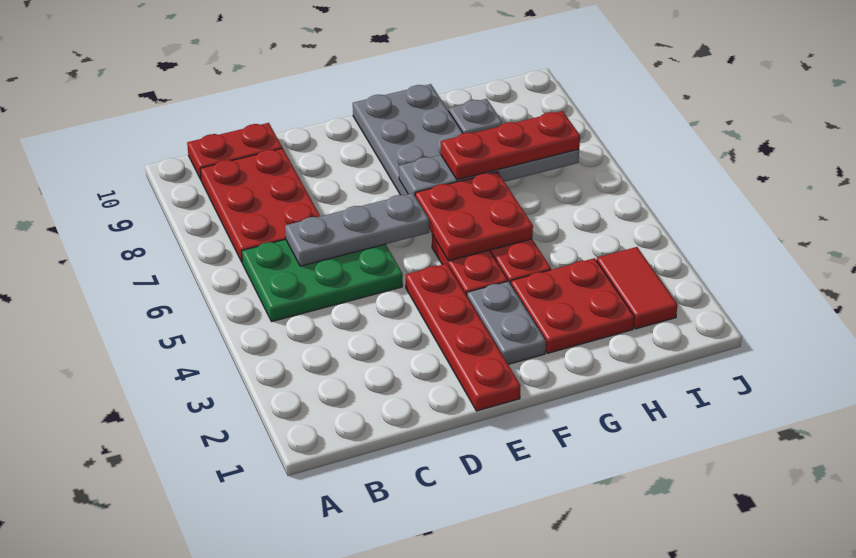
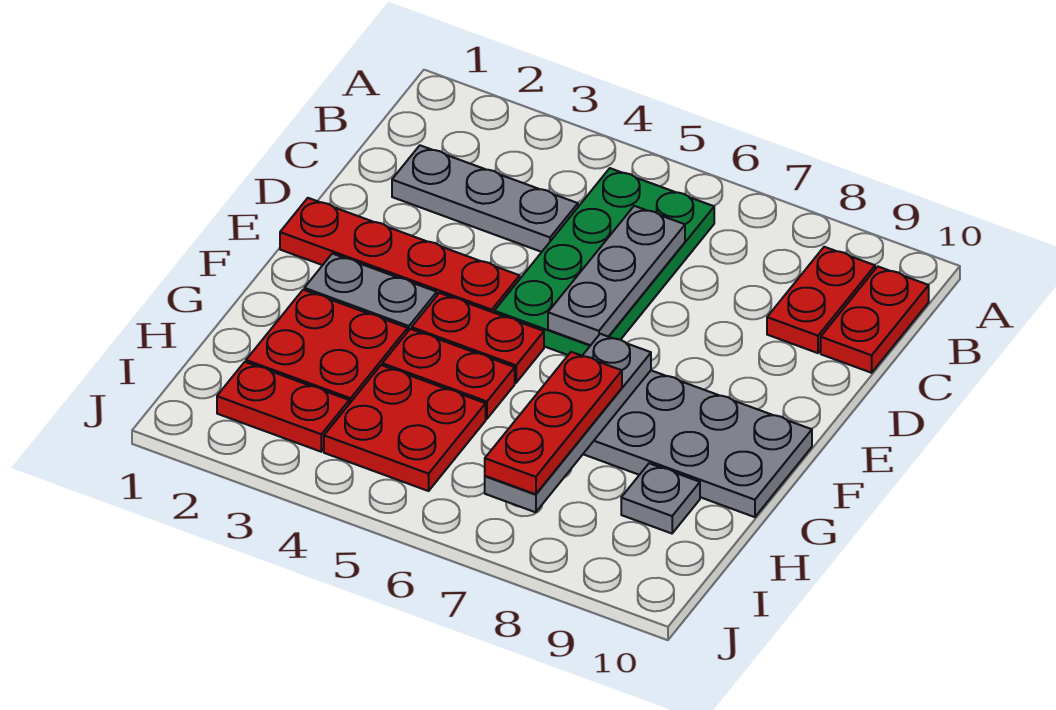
green plate B5:D6 level 1 -> green plate B5:E6 level 1
red plate B7:C9 level 1 -> red plate B9:C9 level 1
none -> grey plate C2:C4 level 1
red plate F5:G6 level 2 -> red plate H4:I5 level 1
red tile I2:I3 level 1 -> red plate I2:I3 level 1

